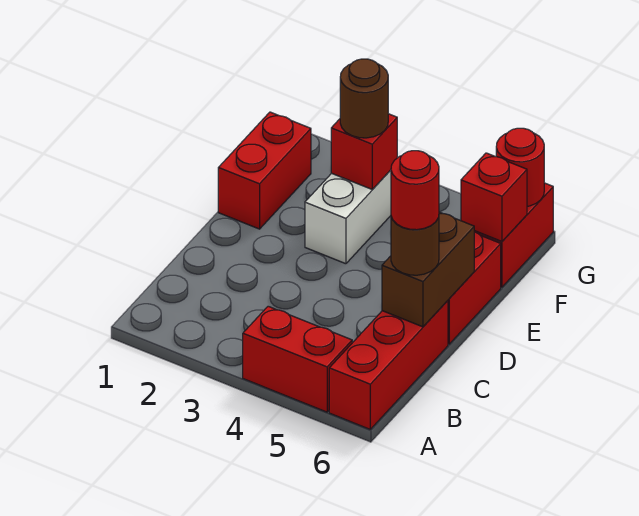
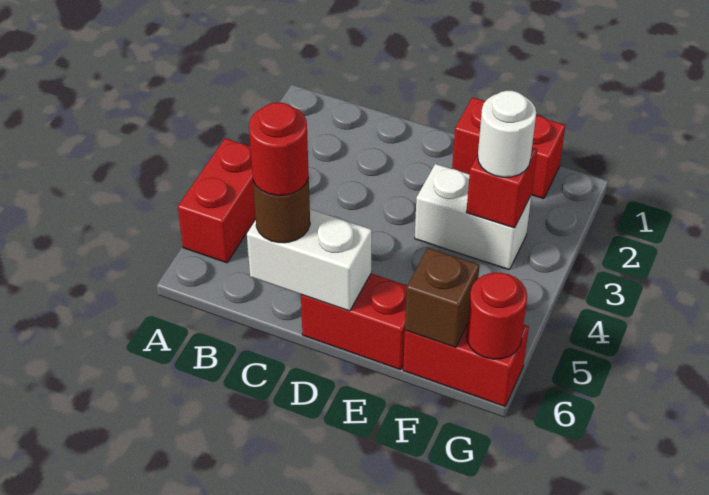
red brick A6:C6 level 1 -> none
brown brick C6:D6 level 2 -> white brick C6:D6 level 2
brown round brick F3 level 3 -> white round brick F3 level 3
red brick F6 level 2 -> brown brick F6 level 2

